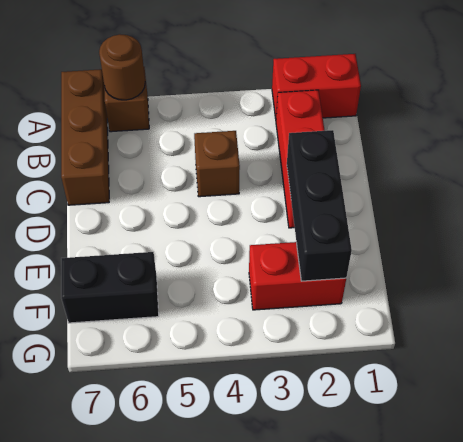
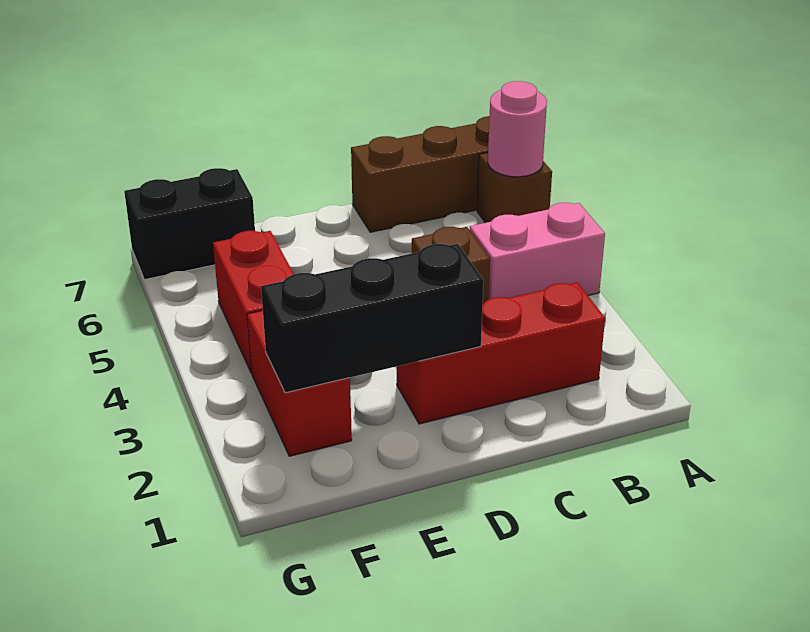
red brick A1:A2 level 1 -> red brick F4:F5 level 1
none -> pink brick A4:B4 level 1
brown round brick A6 level 2 -> pink round brick A6 level 2
black brick F6:F7 level 1 -> black brick F7:G7 level 1

